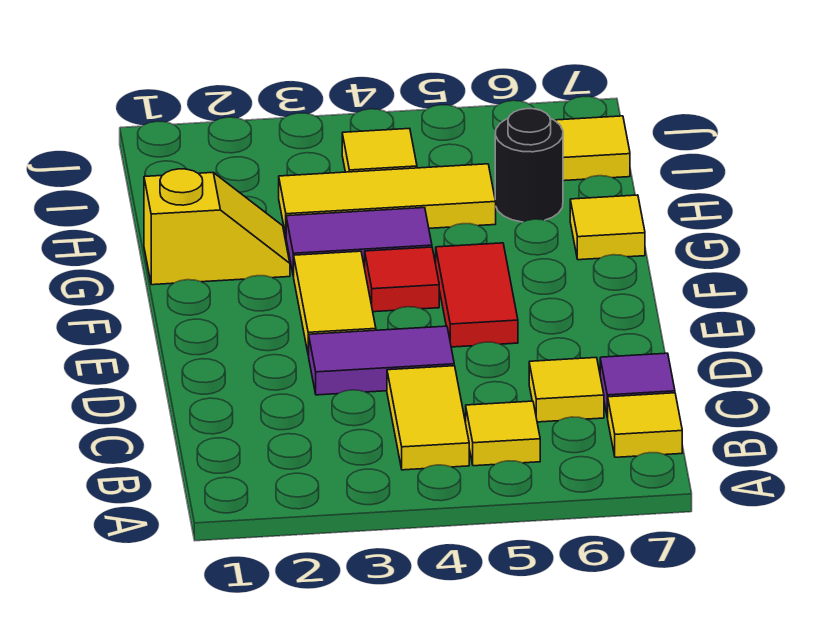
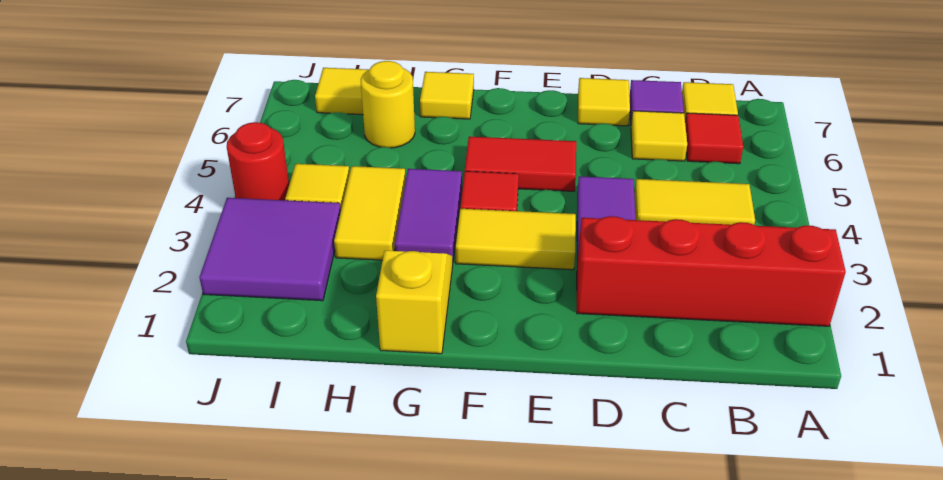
none -> red brick A2:D2 level 1
yellow tile B5 level 1 -> yellow tile D7 level 1
none -> red tile B6 level 1
yellow tile H3:H5 level 1 -> yellow tile H3:H4 level 1
black round brick H6 level 1 -> yellow round brick H6 level 1
none -> purple tile I2:J3 level 1
none -> red round brick J4 level 1

